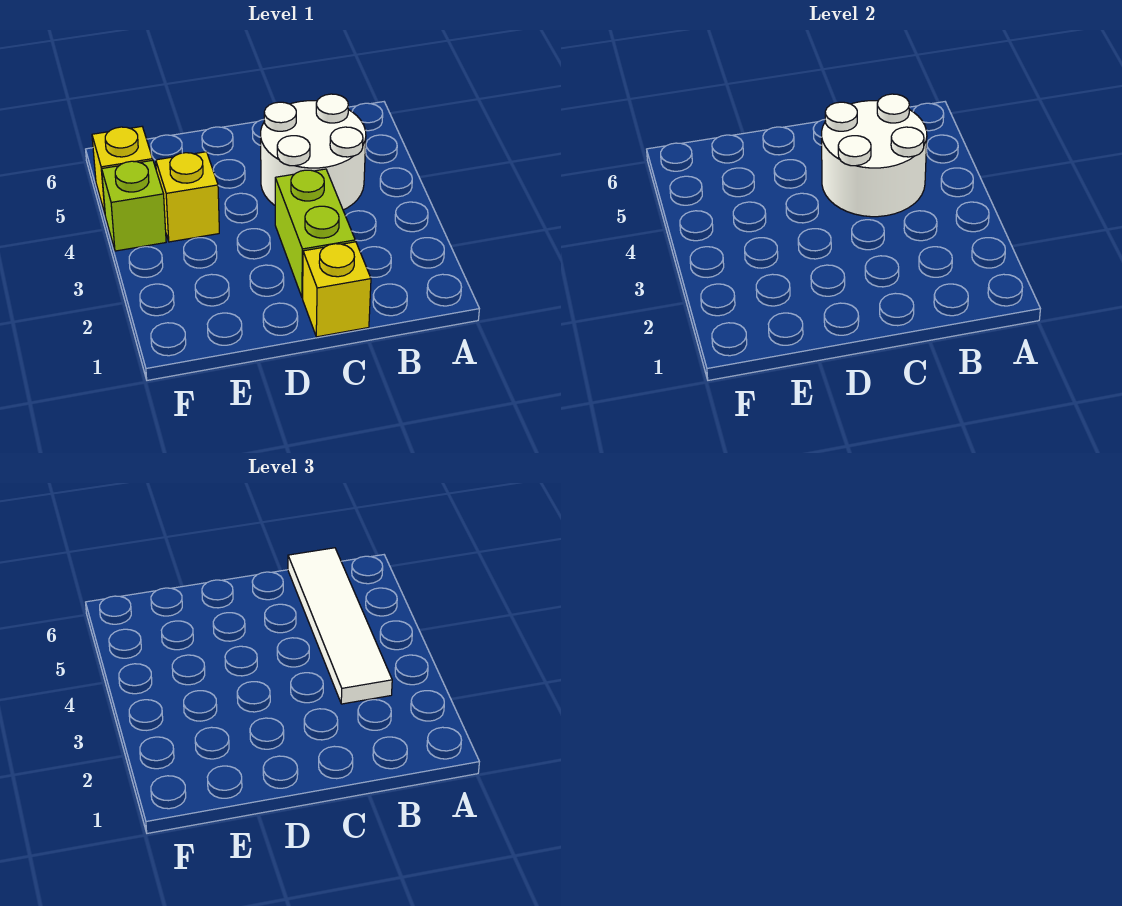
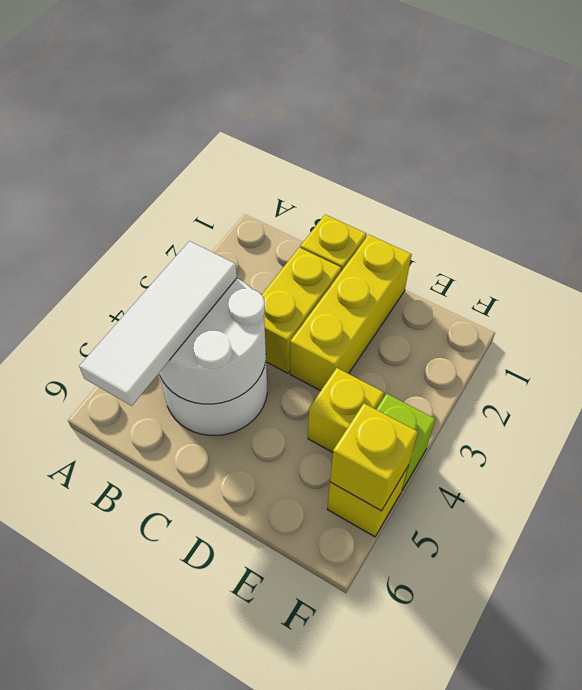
white tile B3:B6 level 3 -> white tile B4:B6 level 3
lime brick C2:C3 level 1 -> yellow brick C2:C3 level 1
none -> yellow brick D1:D3 level 1
none -> yellow brick F5 level 2

